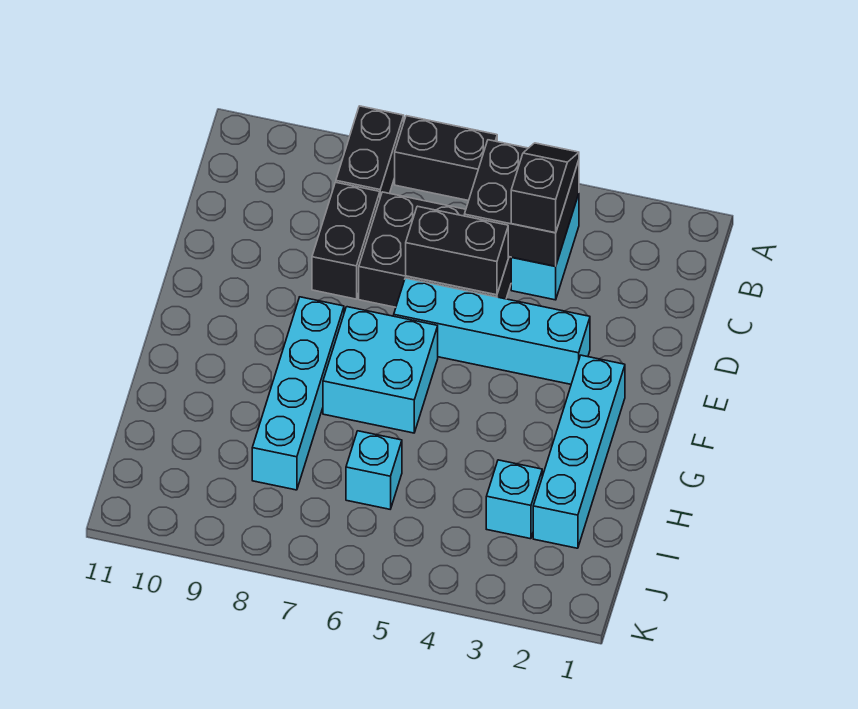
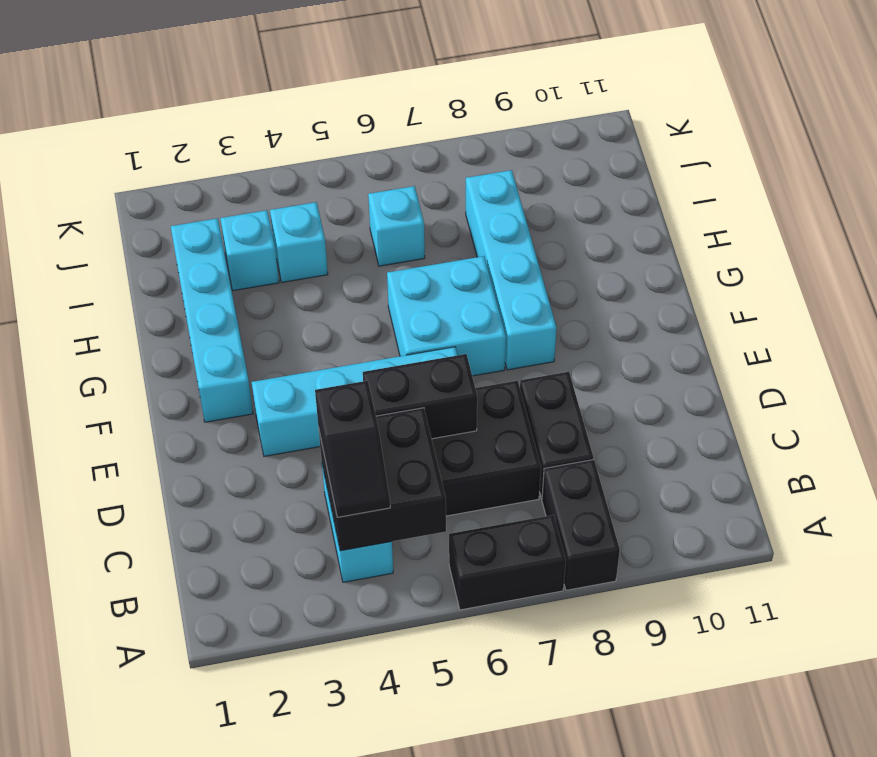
none -> cyan brick I4 level 1

